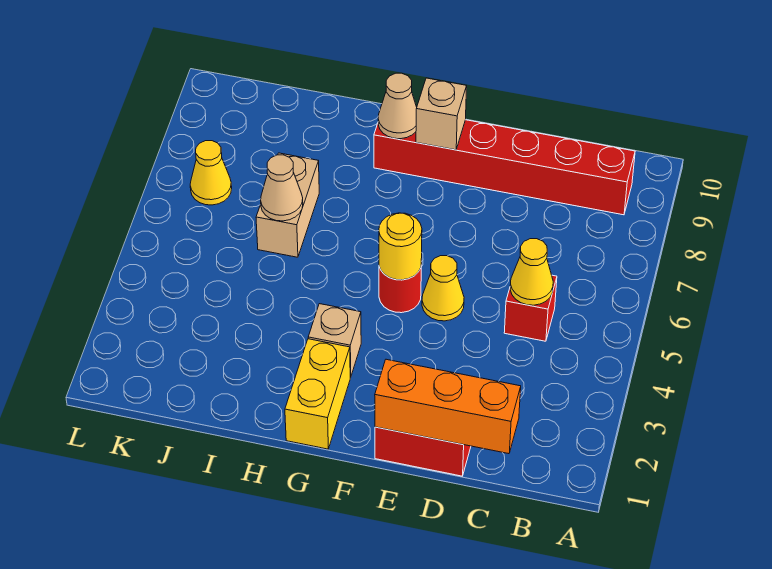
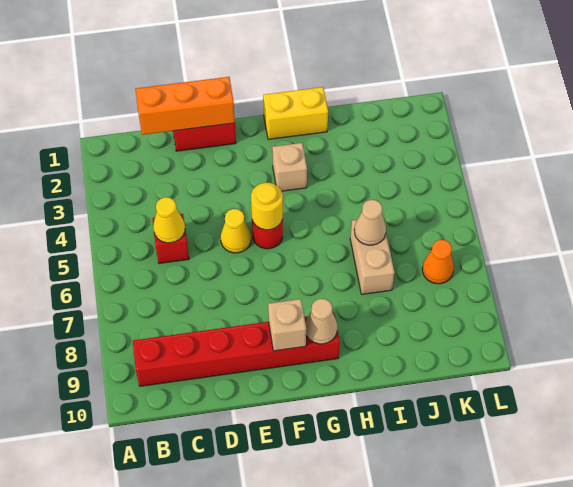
yellow brick G1:G2 level 1 -> yellow brick G1:H1 level 1
yellow cone K7 level 1 -> orange cone K7 level 1

